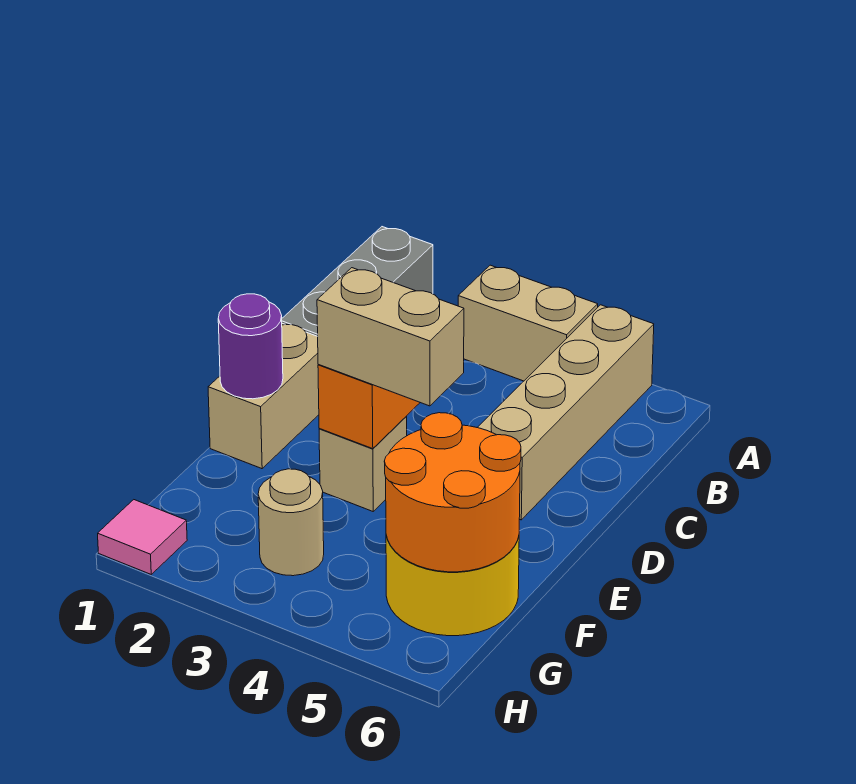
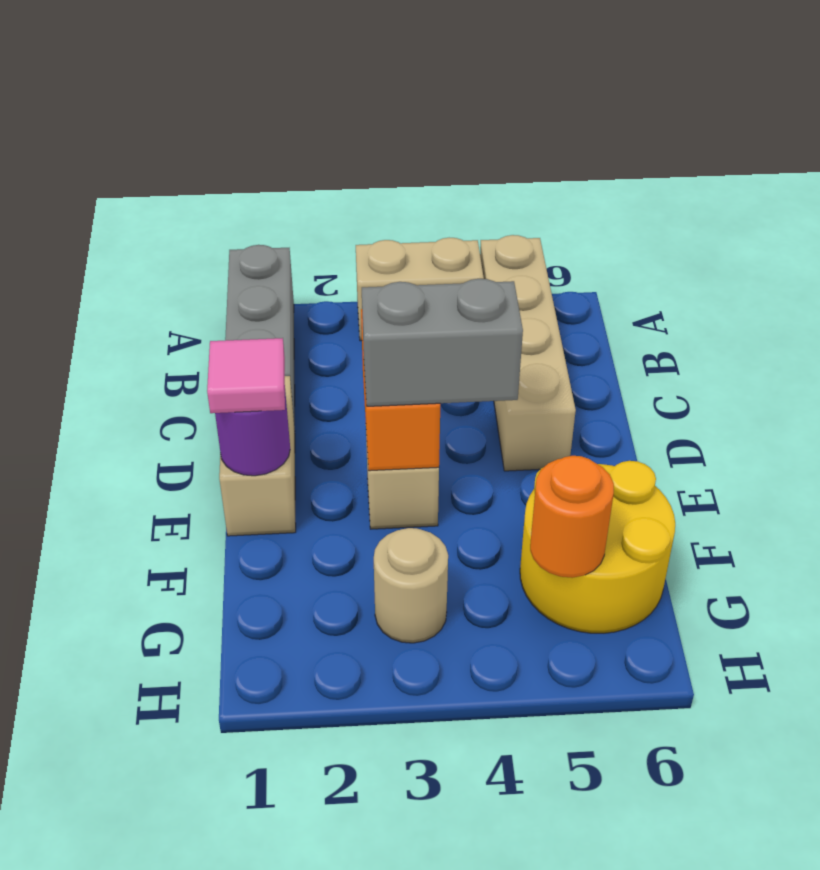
tan brick E3:E4 level 3 -> grey brick E3:E4 level 3
orange round brick F5:G6 level 2 -> orange round brick G5 level 2
pink tile H1 level 1 -> pink tile E1 level 3

